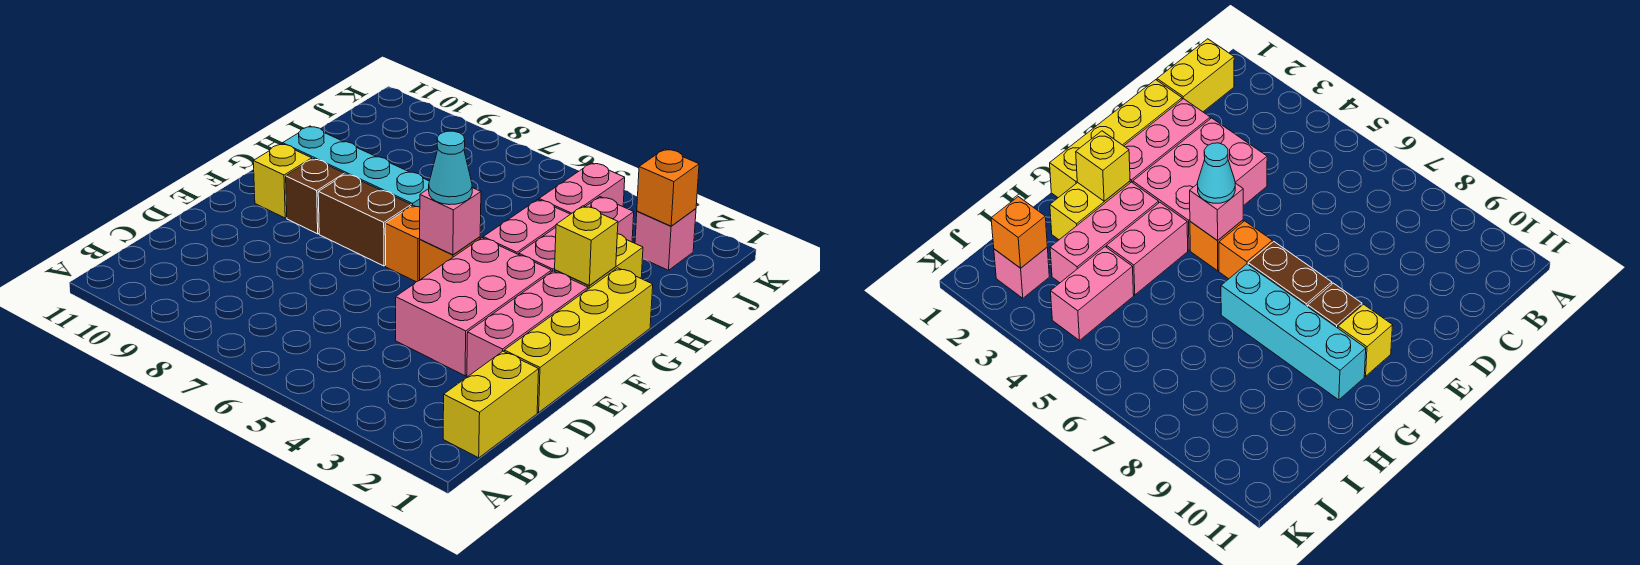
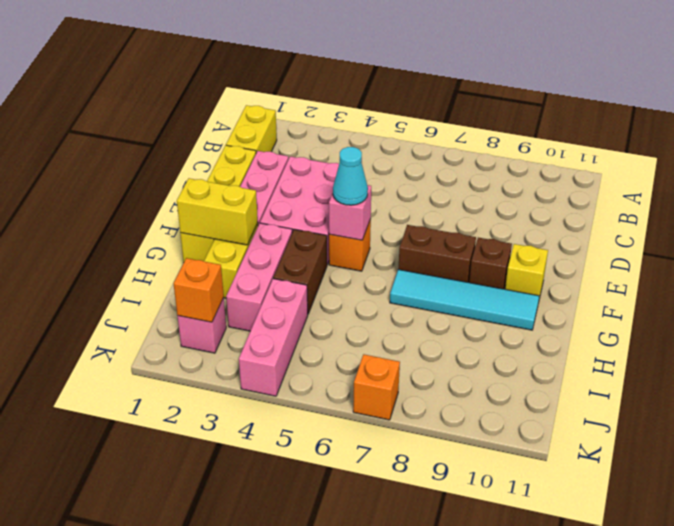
orange brick F6 level 1 -> orange brick K7 level 1
yellow brick G2 level 2 -> yellow brick G1:G2 level 2
pink brick G4:H4 level 1 -> brown brick G4:H4 level 1
cyan brick G7:G10 level 1 -> cyan tile G7:G10 level 1
pink brick I4:J4 level 1 -> pink brick I4:K4 level 1

